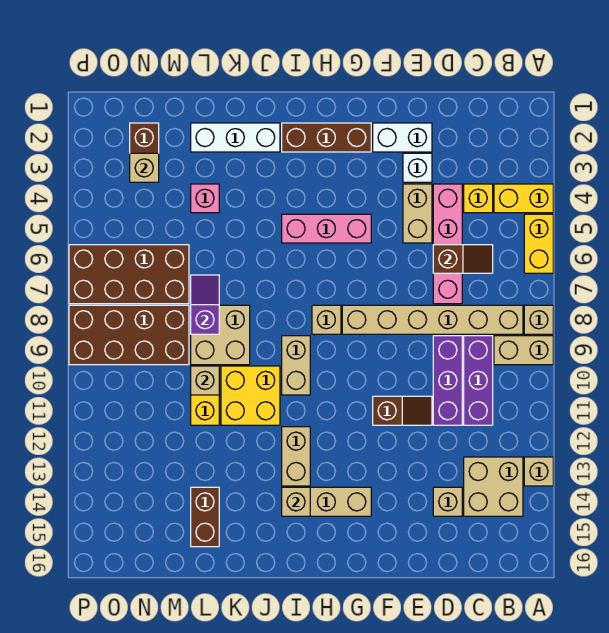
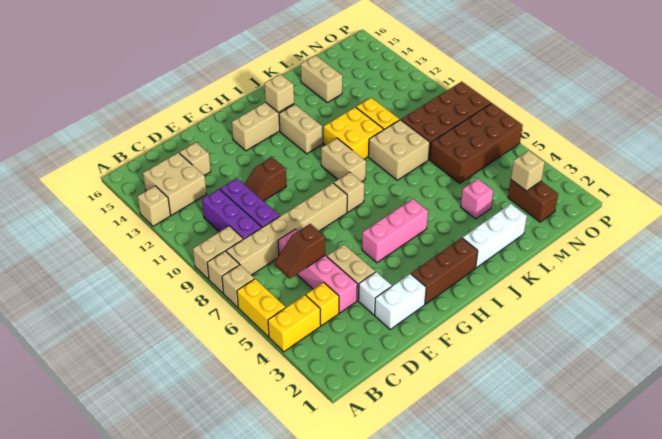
purple slope L7:L8 level 2 top 8 -> none
tan brick L10 level 2 -> tan brick A7 level 1
brown brick L14:L15 level 1 -> tan brick L14:L15 level 1

